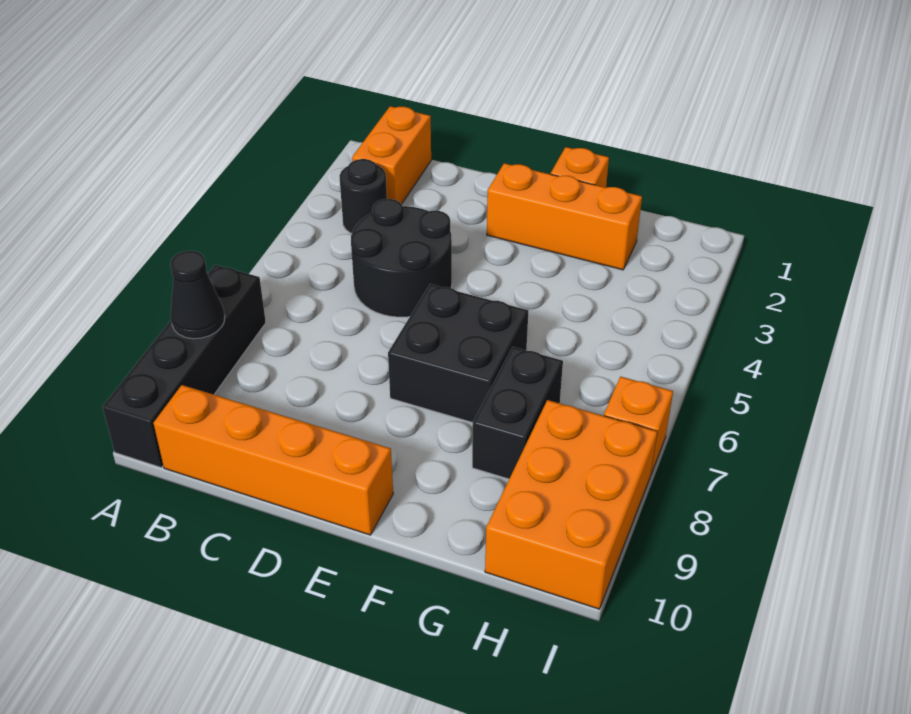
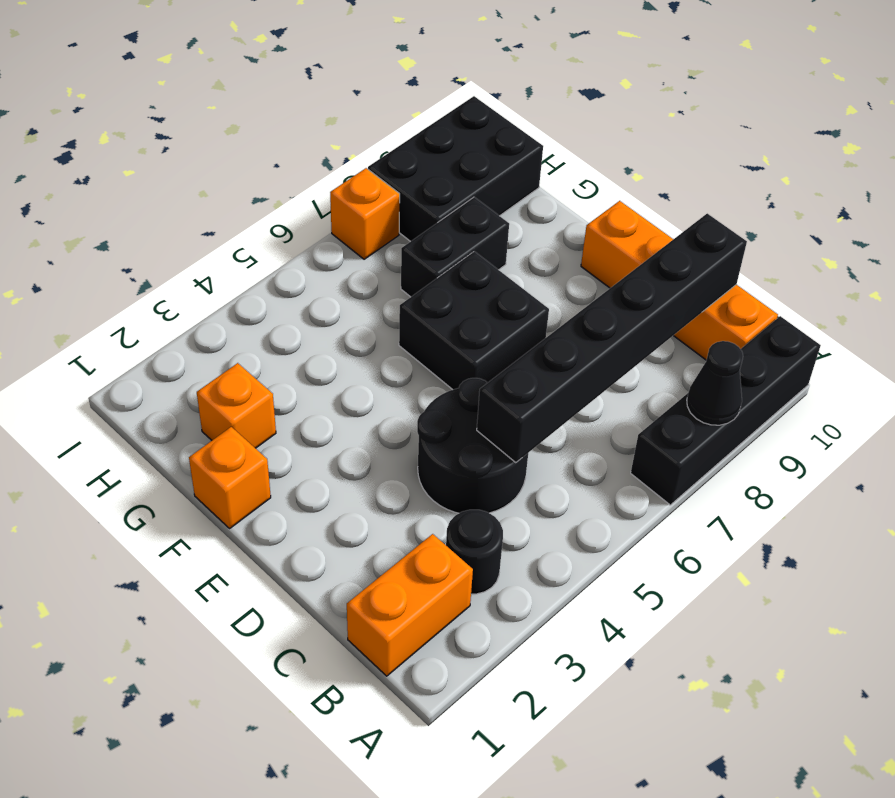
none -> black brick C5:C10 level 2
orange brick E2:G2 level 1 -> orange brick G2 level 1
orange brick H8:I10 level 1 -> black brick H8:I10 level 1

